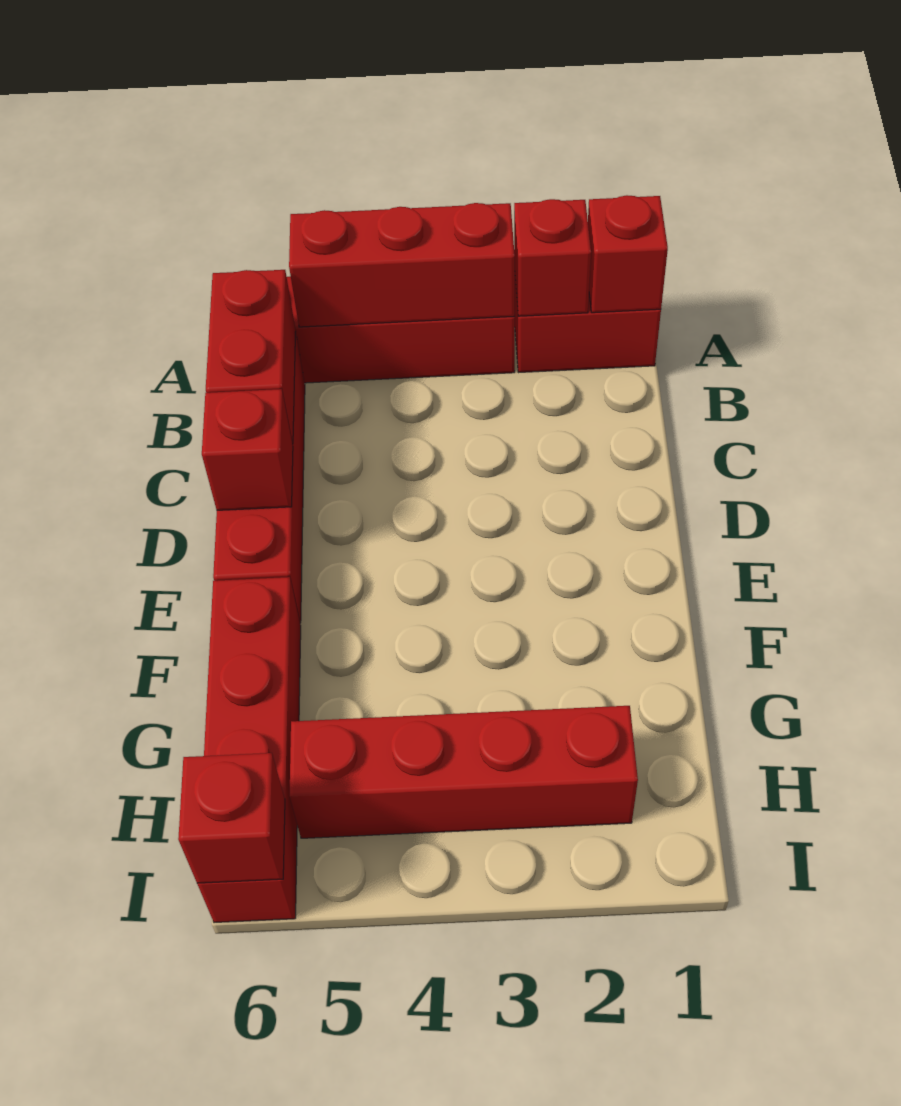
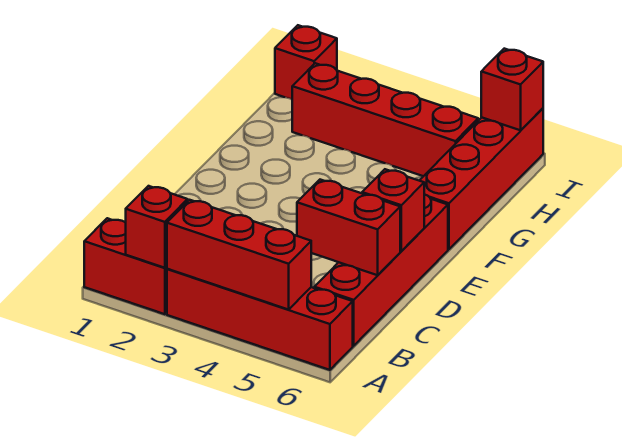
red brick A1 level 2 -> red brick I1 level 1
red brick B6:C6 level 2 -> red brick C5:C6 level 2

